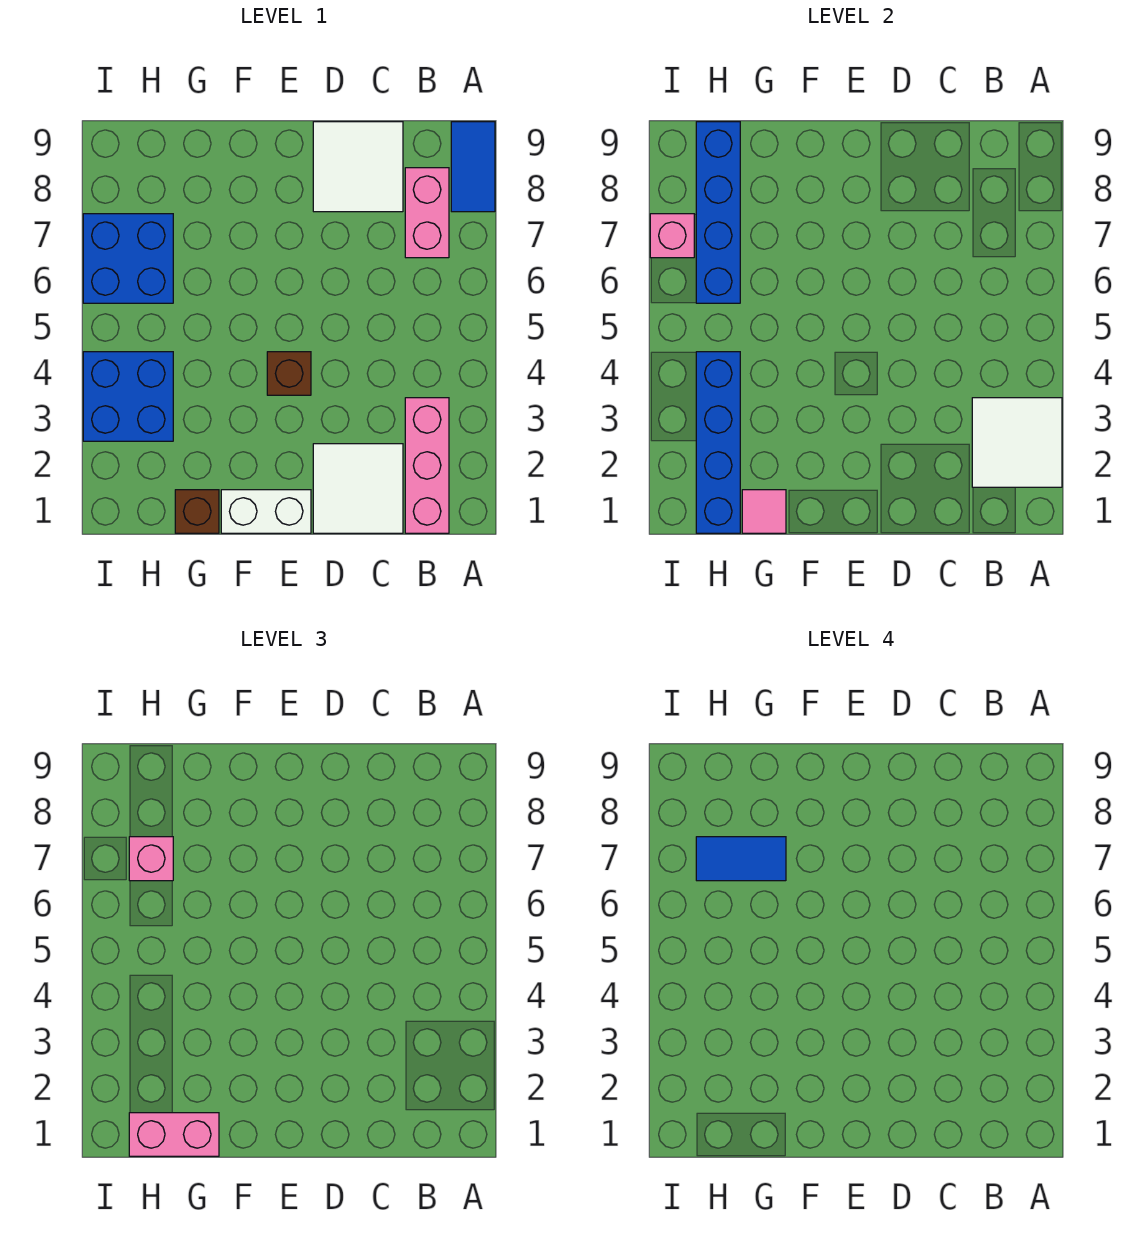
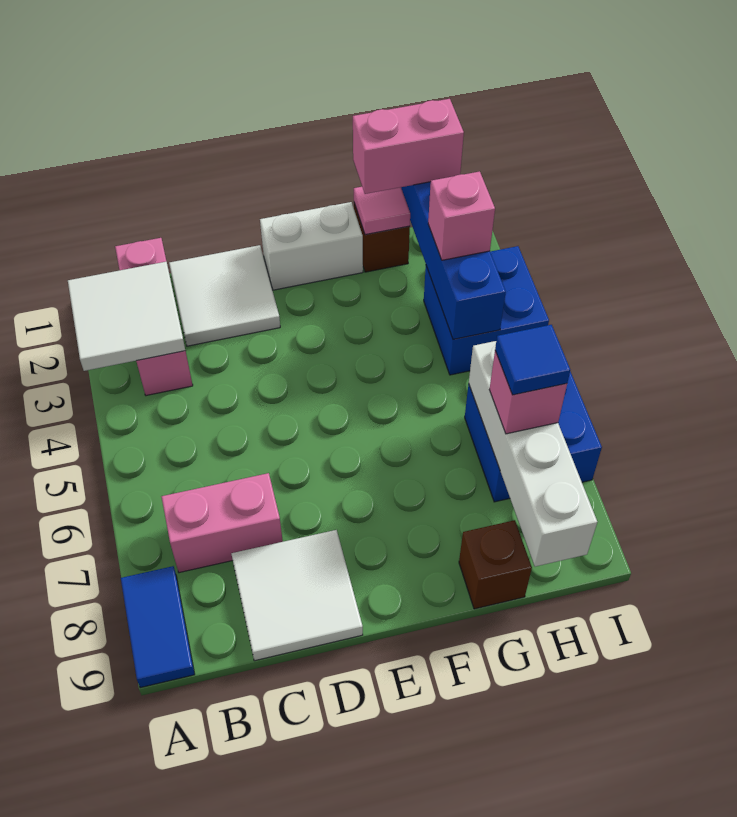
pink brick B7:B8 level 1 -> pink brick B7:C7 level 1
brown brick E4 level 1 -> brown brick G9 level 1
blue tile G7:H7 level 4 -> blue tile H7 level 4
blue brick H6:H9 level 2 -> white brick H6:H9 level 2
pink brick I7 level 2 -> pink brick H3 level 3

